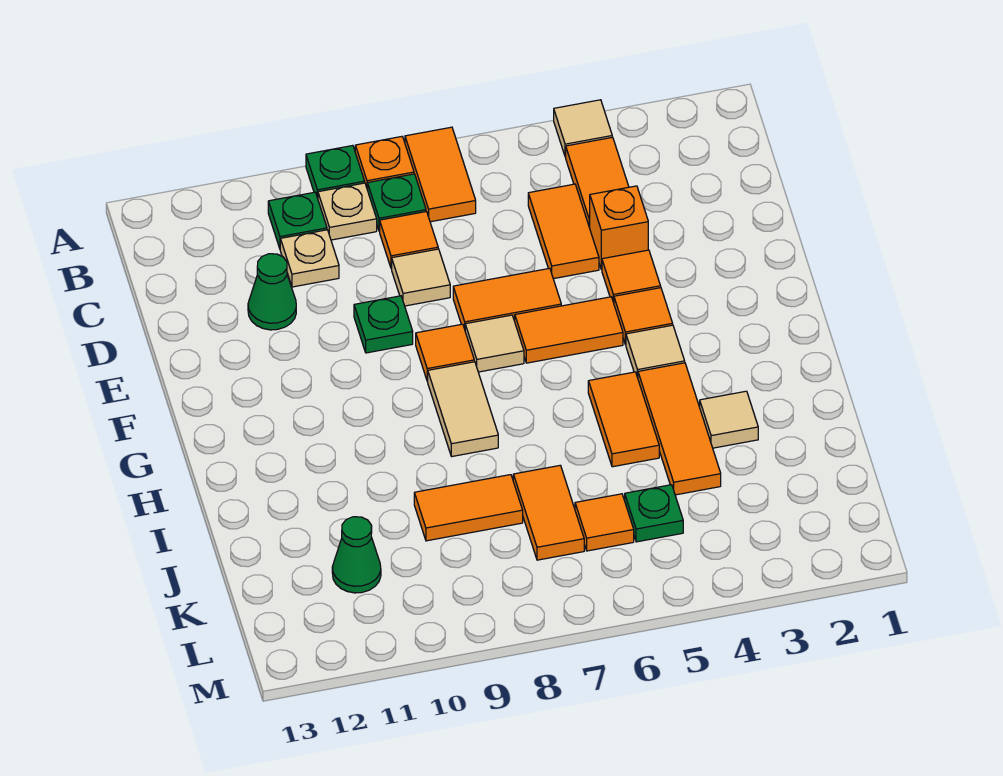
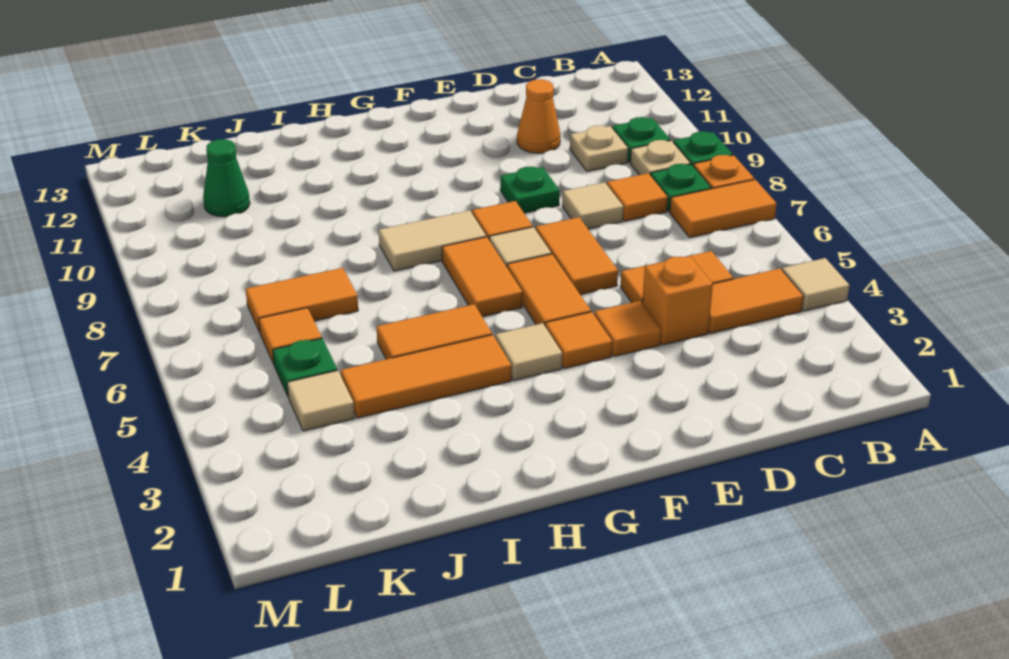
green cone D11 level 1 -> orange cone D11 level 1
tan tile I3 level 1 -> tan tile K4 level 1
orange tile J8:J9 level 1 -> orange tile G6:G7 level 1

